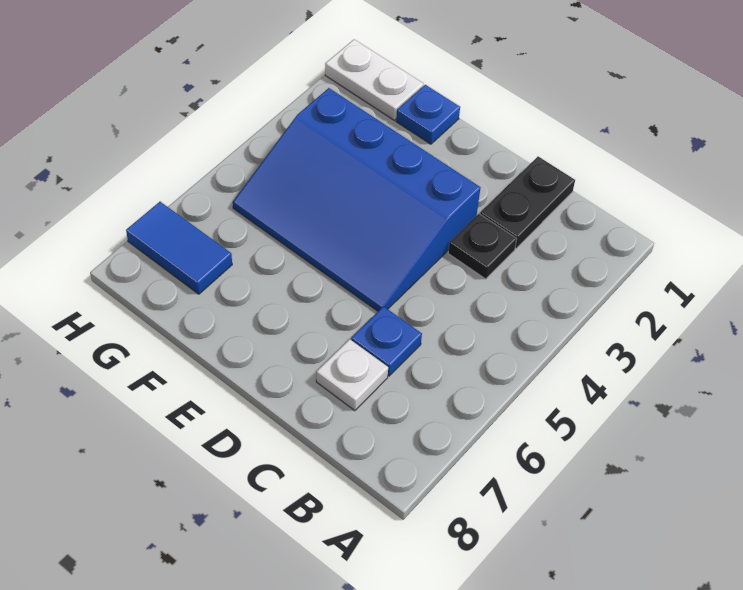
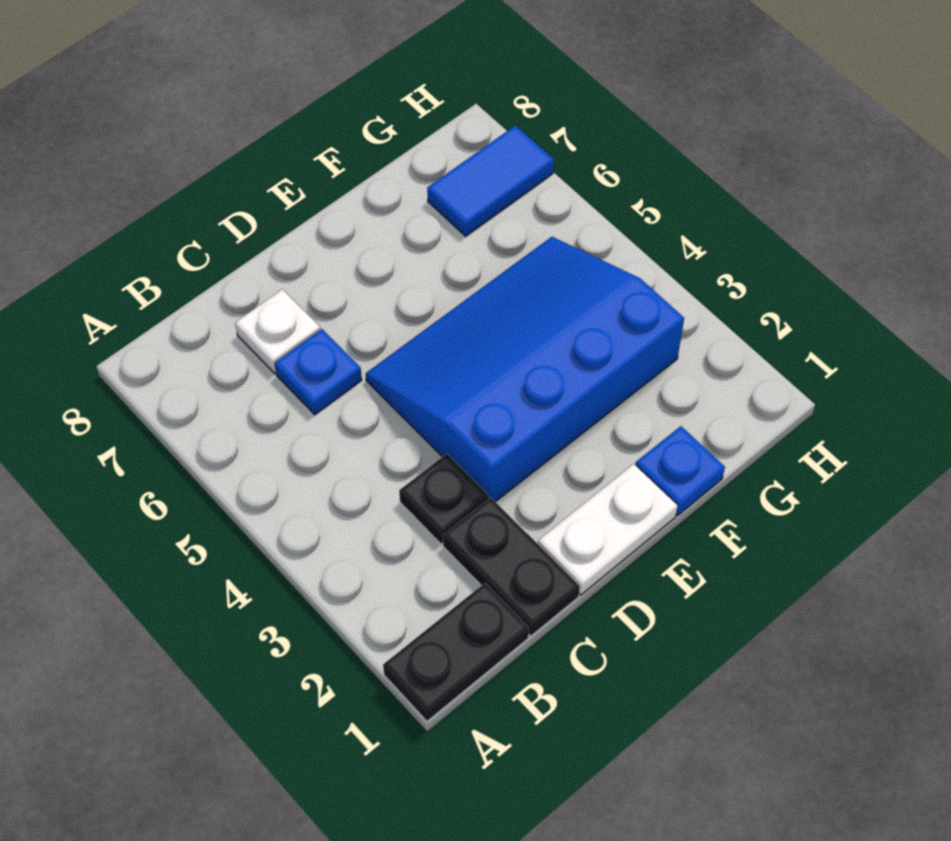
none -> black plate A1:B1 level 1
white plate G1:H1 level 1 -> white plate D1:E1 level 1

